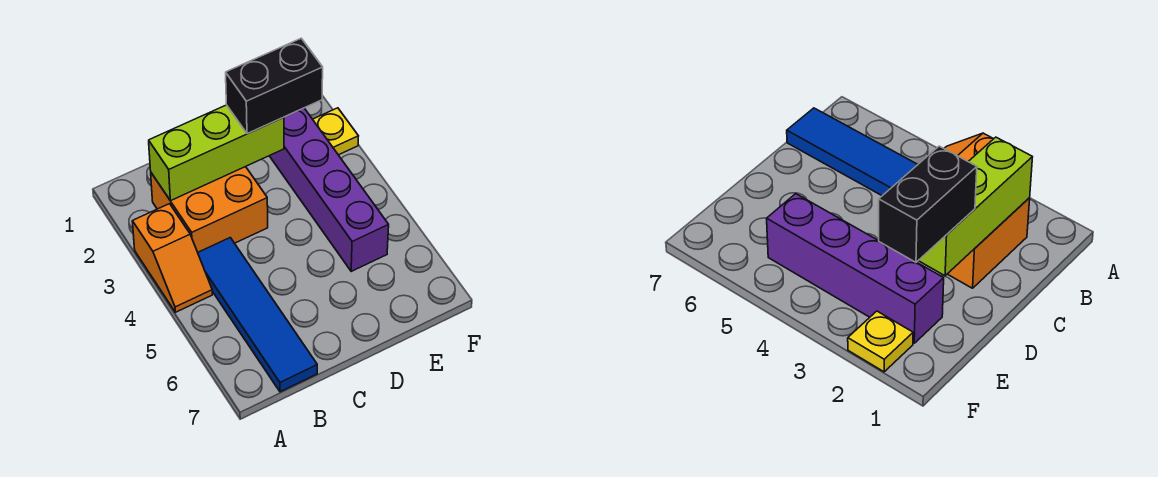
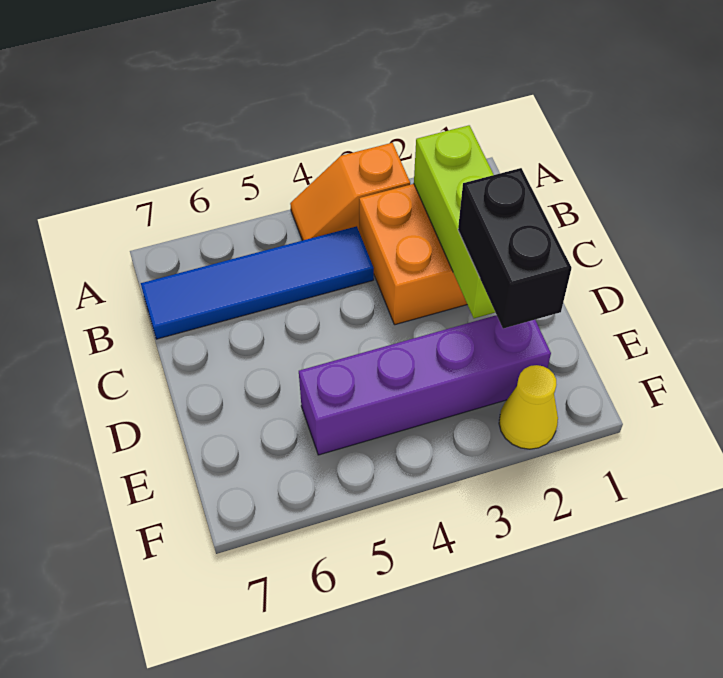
yellow plate F2 level 1 -> yellow cone F2 level 1

